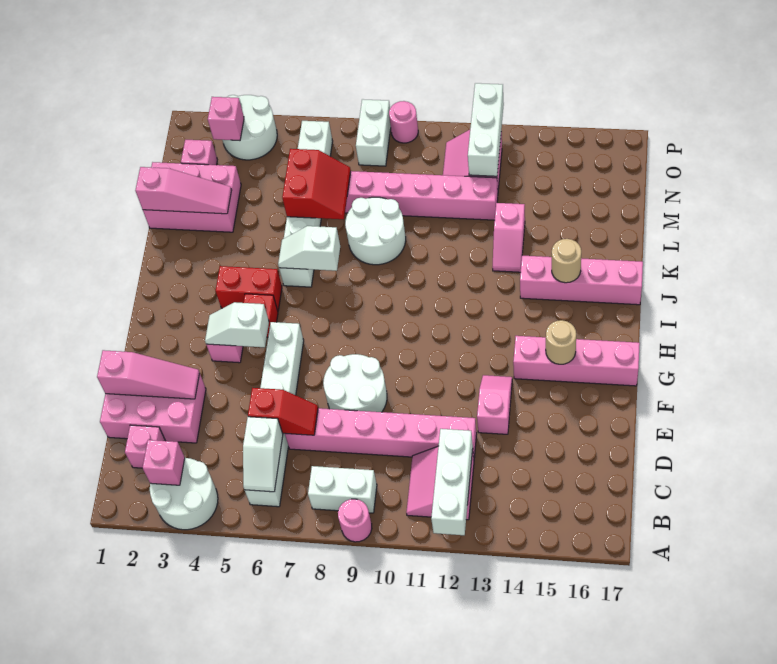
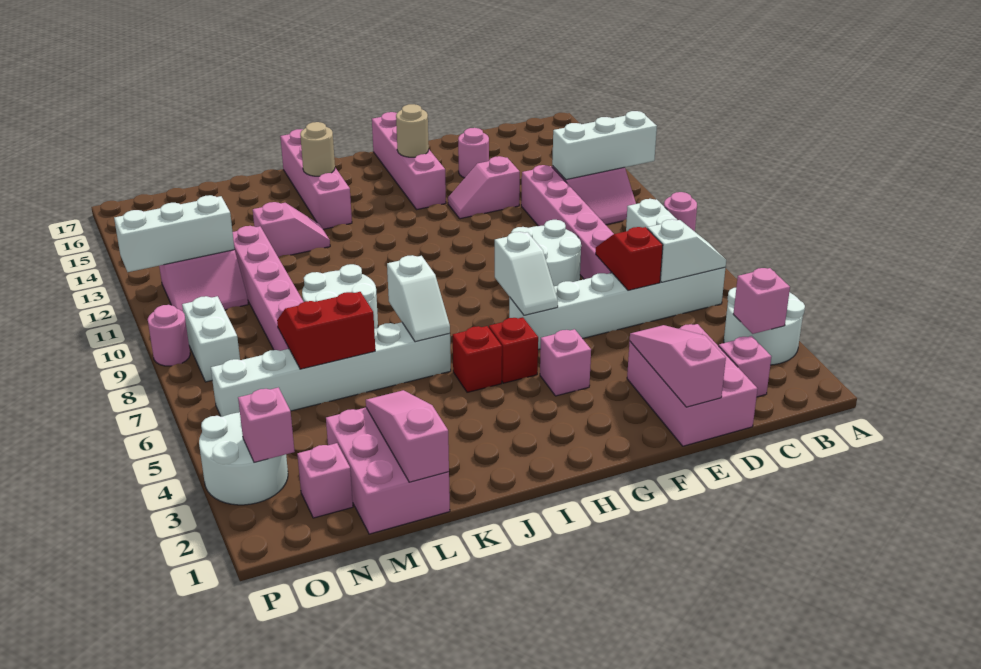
none -> pink round brick E15 level 1
white slope G4:G5 level 2 top 5 -> white slope G6:G7 level 2 top 7
red brick I4:I5 level 1 -> red brick I5 level 1
white brick O8:P8 level 1 -> white brick O8:O9 level 1

